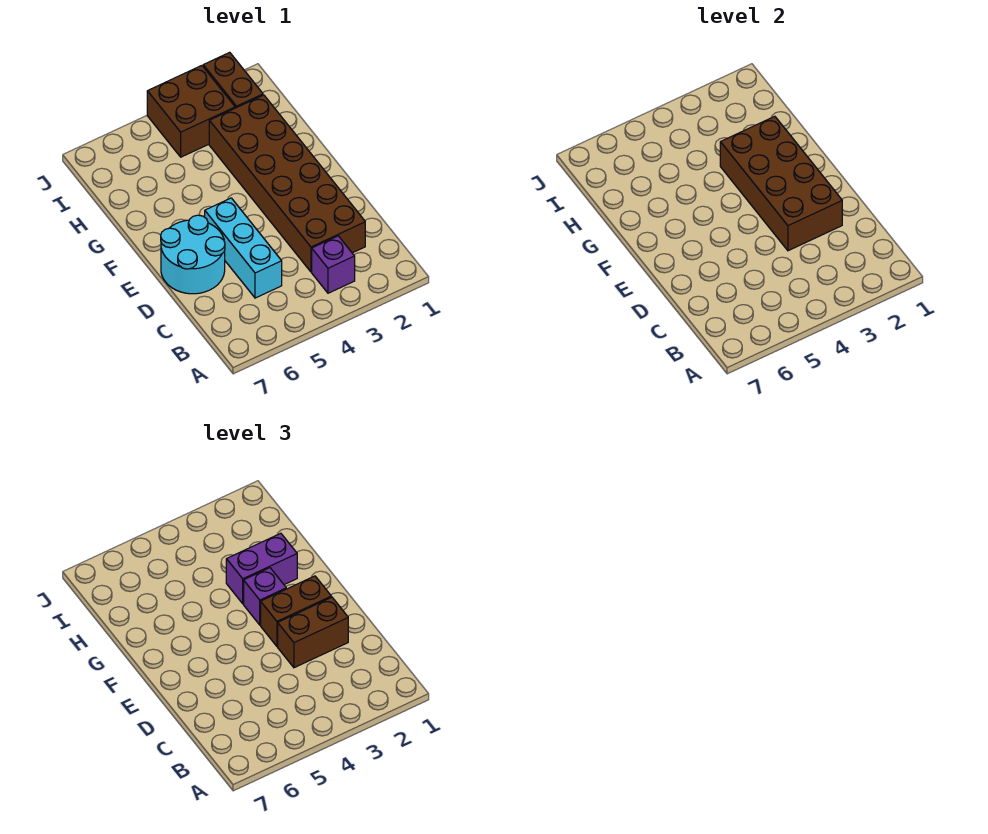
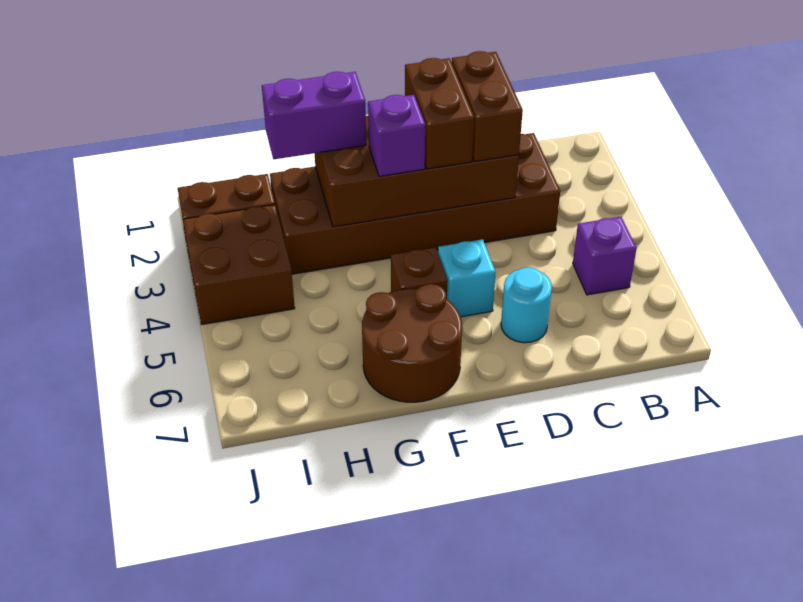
purple brick B3 level 1 -> purple brick B5 level 1
cyan brick C5:E5 level 1 -> cyan brick E5 level 1
cyan round brick D6:E7 level 1 -> cyan round brick D6 level 1
none -> brown brick F5 level 1
none -> brown round brick F6:G7 level 1
purple brick G2:G3 level 3 -> purple brick G2:H2 level 3

